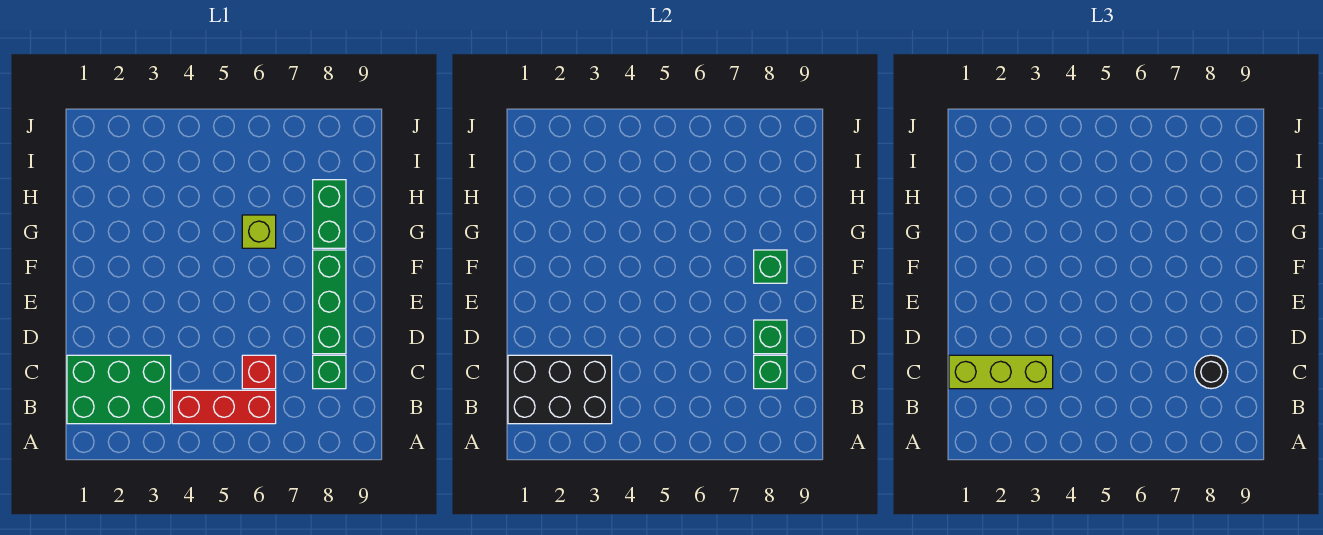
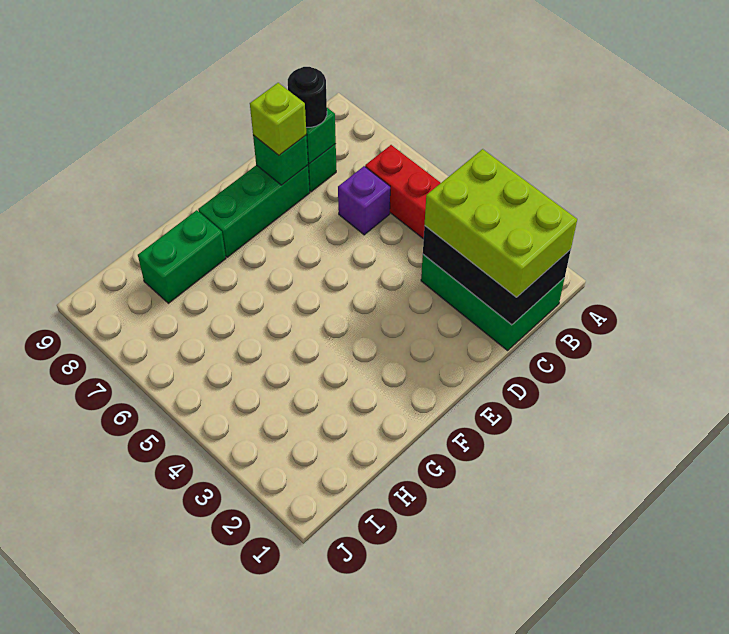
lime brick C1:C3 level 3 -> lime brick B1:C3 level 3
red brick C6 level 1 -> purple brick C6 level 1
green brick F8 level 2 -> none
lime brick G6 level 1 -> lime brick D8 level 3

